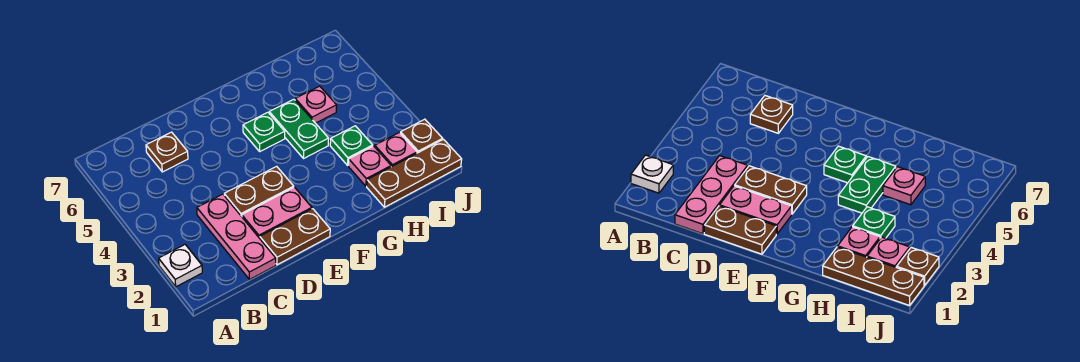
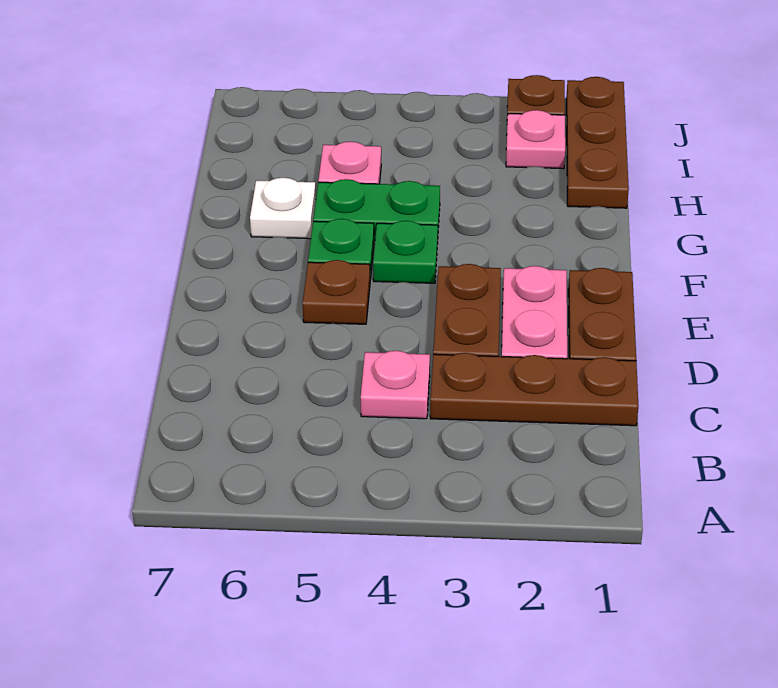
white plate A2 level 1 -> white plate G6 level 1
pink plate C1:C3 level 1 -> brown plate C1:C3 level 1
brown plate C6 level 1 -> brown plate E5 level 1
pink plate H2 level 1 -> pink plate C4 level 1
green plate H3 level 1 -> green plate F4 level 1

